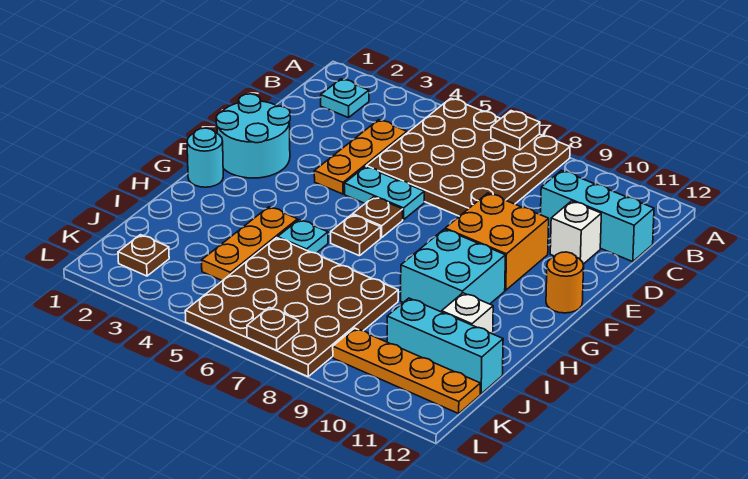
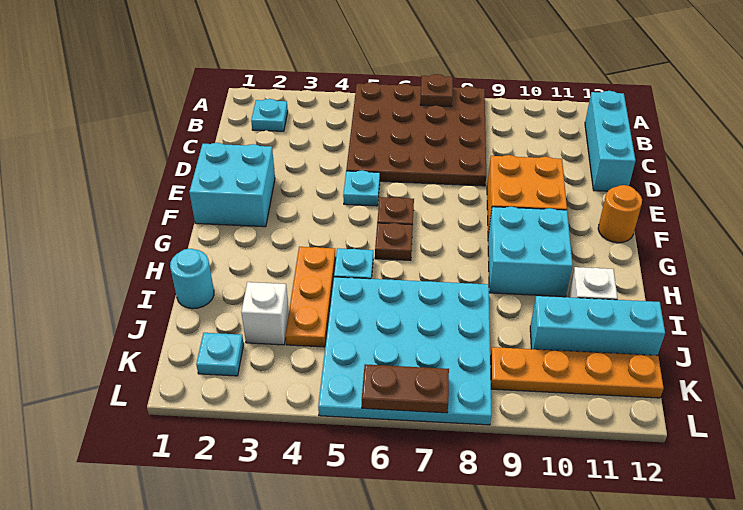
orange plate C4:E4 level 1 -> none
cyan brick C10:C12 level 1 -> cyan brick B12:D12 level 1
white brick D11 level 1 -> white brick J3 level 1
cyan round brick E1:F2 level 1 -> cyan brick E1:F2 level 1
cyan plate E5:E6 level 1 -> cyan plate E5 level 1
cyan round brick G1 level 1 -> cyan round brick I1 level 1
brown plate I5:L8 level 1 -> cyan plate I5:L8 level 1
brown plate K2 level 1 -> cyan plate K2 level 1
brown plate L7 level 2 -> brown plate L6:L7 level 2

